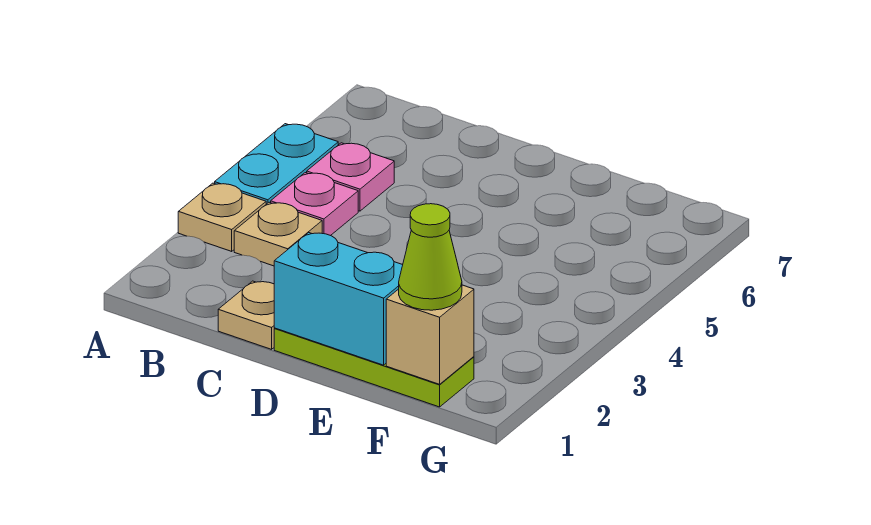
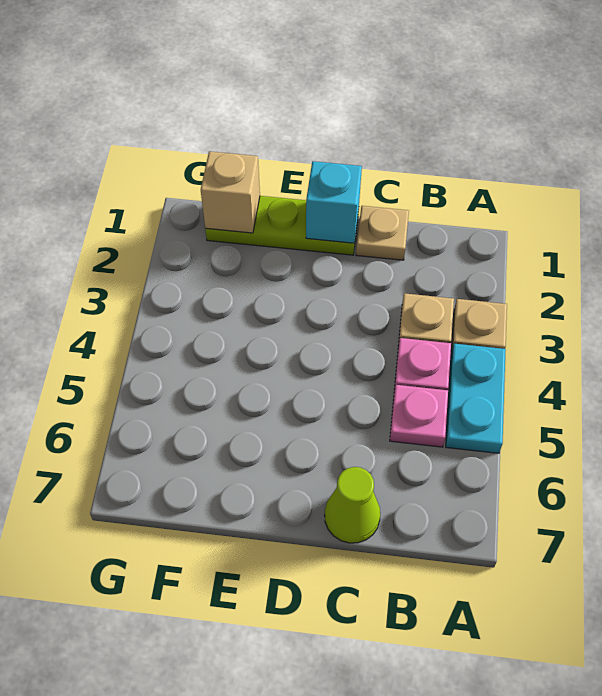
cyan brick D1:E1 level 2 -> cyan brick D1 level 2
lime cone F1 level 3 -> lime cone C7 level 1

